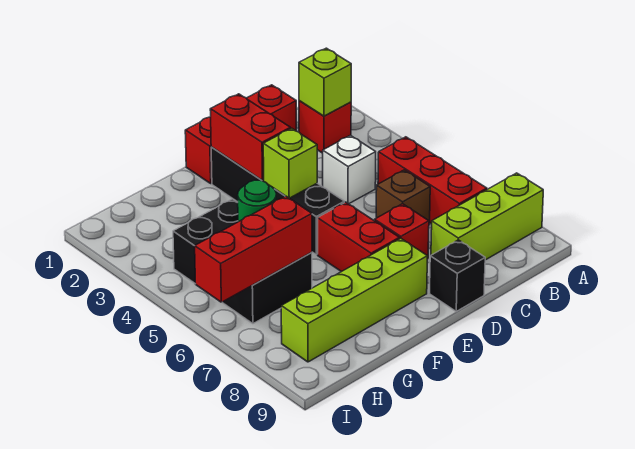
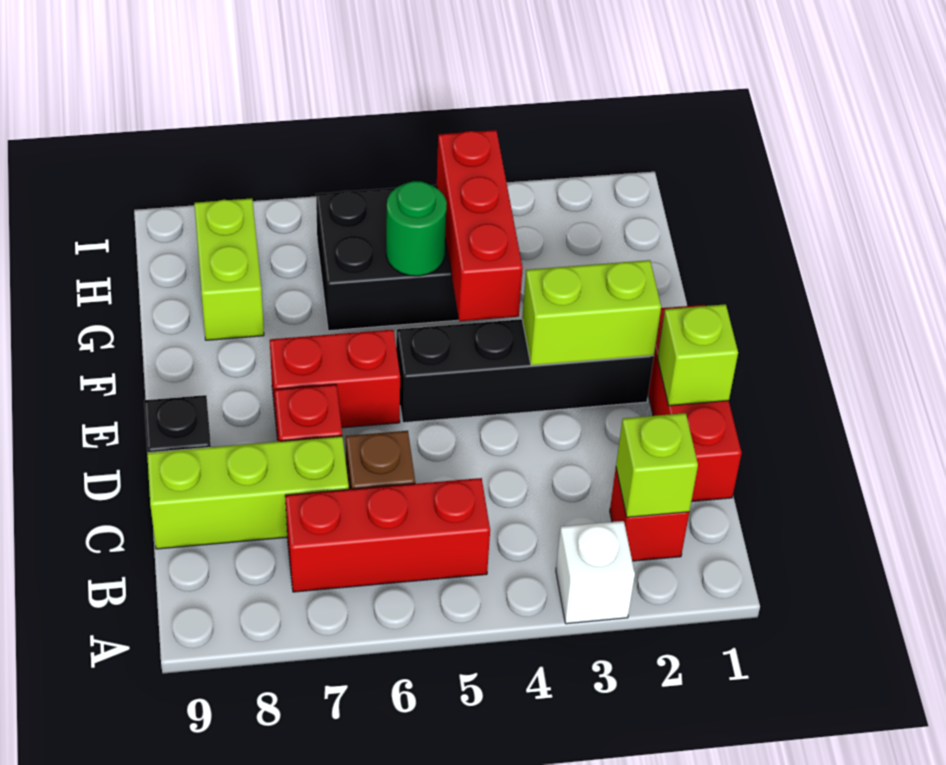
lime brick A8:C8 level 1 -> lime brick C7:C9 level 1
white brick C4 level 1 -> white brick A3 level 1
red brick E2:E3 level 2 -> lime brick E2:E3 level 2
lime brick E4 level 2 -> lime brick D1 level 2
lime brick E8:H8 level 1 -> lime brick G8:H8 level 1
red brick G6:I6 level 2 -> red brick F4:H4 level 2

